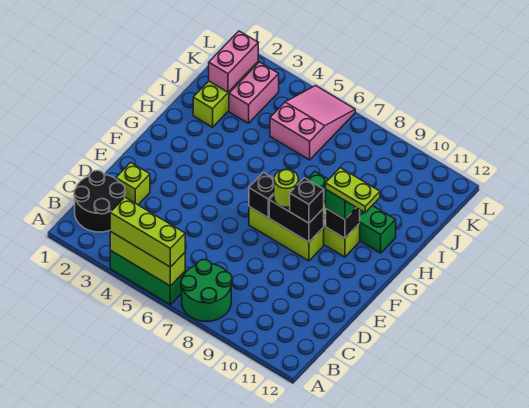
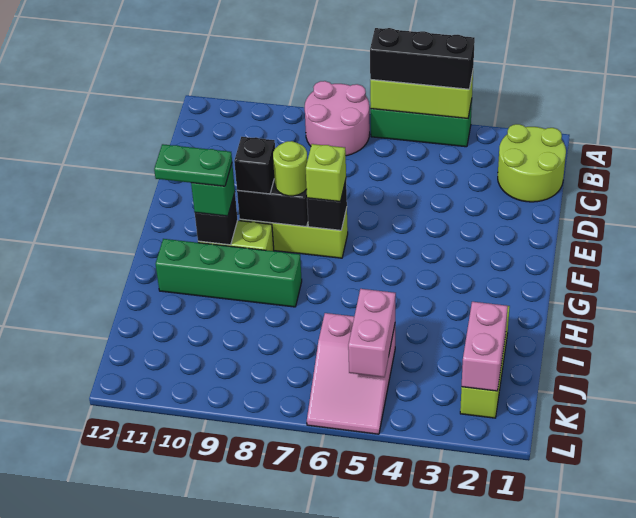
lime brick A4:A6 level 3 -> black brick A4:A6 level 3
green round brick A7:B8 level 1 -> pink round brick A7:B8 level 1
black round brick B1:C2 level 1 -> lime round brick B1:C2 level 1
lime brick D2 level 1 -> lime brick F7 level 3
lime plate G10:G11 level 4 -> green plate G10:G11 level 4
pink brick J3:K3 level 1 -> pink brick J5:K5 level 2

